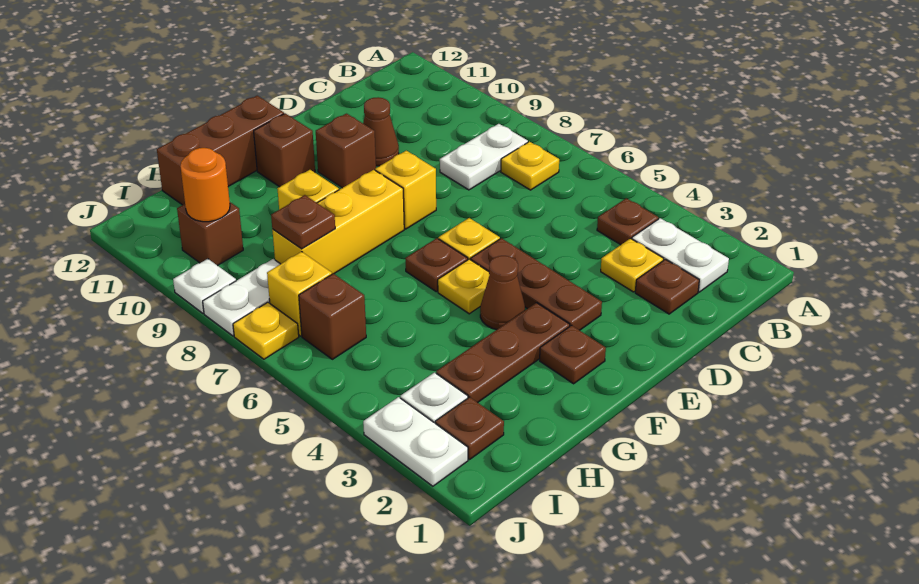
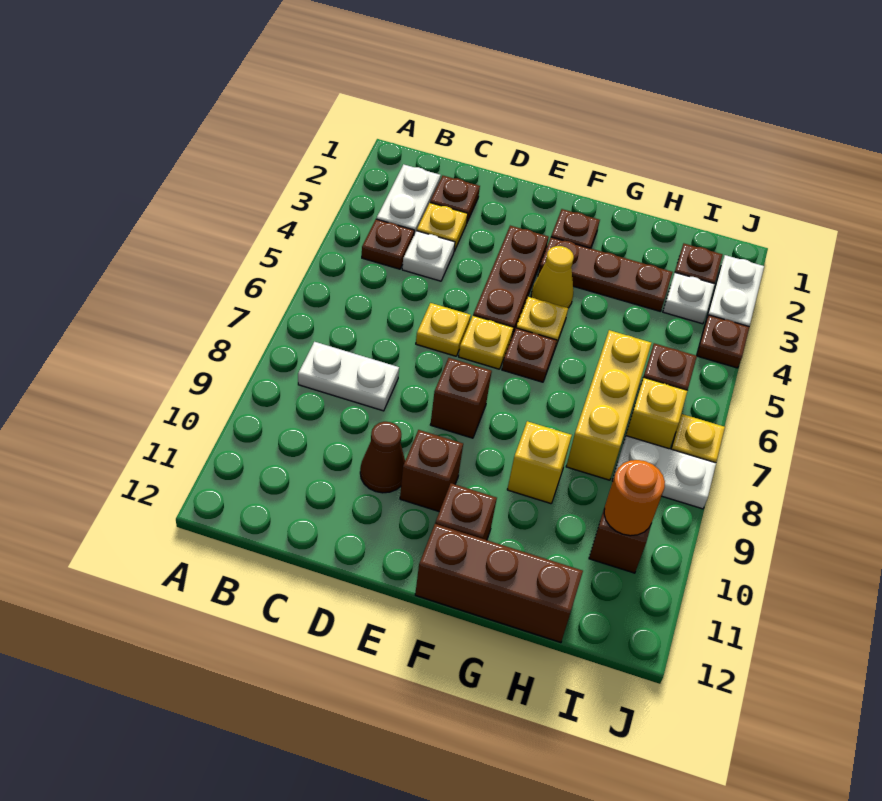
yellow plate B7 level 1 -> yellow plate D6 level 1
yellow brick E8 level 1 -> brown brick E8 level 1
brown cone F4 level 1 -> yellow cone F4 level 1
yellow brick F8:H8 level 1 -> yellow brick H6:H8 level 1
brown plate H8 level 2 -> brown plate J4 level 1
white plate J9 level 1 -> white plate C4 level 1

